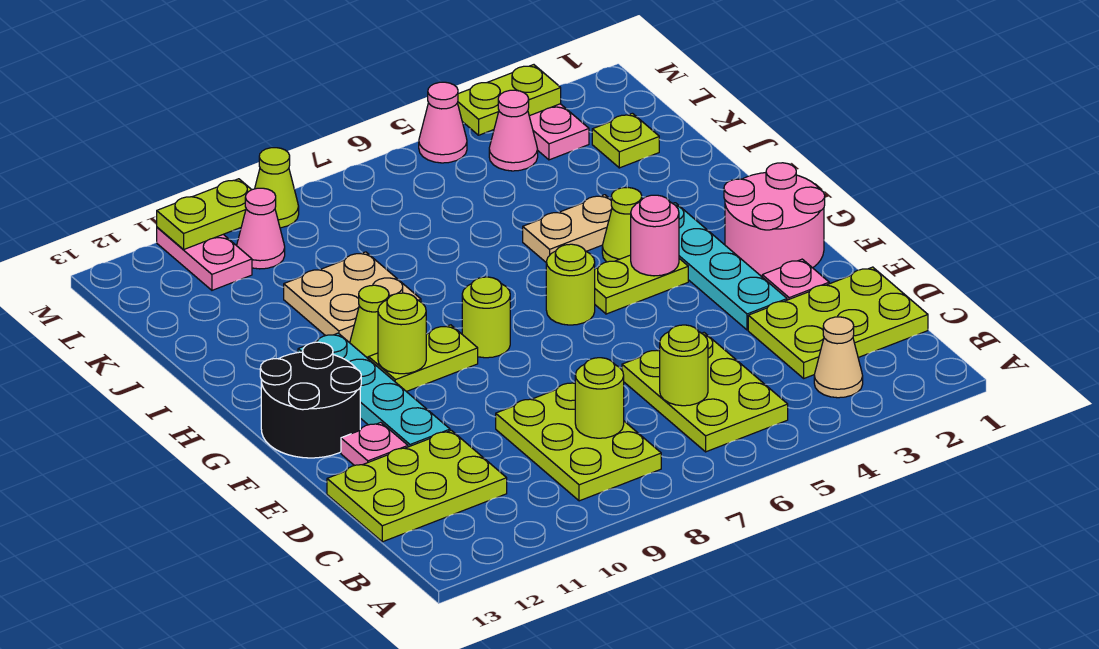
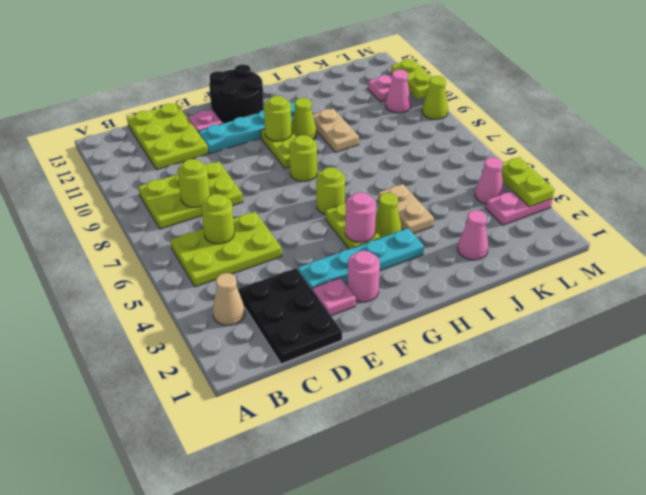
lime plate C1:D3 level 1 -> black plate C1:D3 level 1
pink round brick F1:G2 level 1 -> pink round brick F2 level 1
tan plate I9:J10 level 1 -> tan plate I9:I10 level 1
lime plate K2 level 1 -> none
pink cone M5 level 1 -> pink cone J2 level 1

